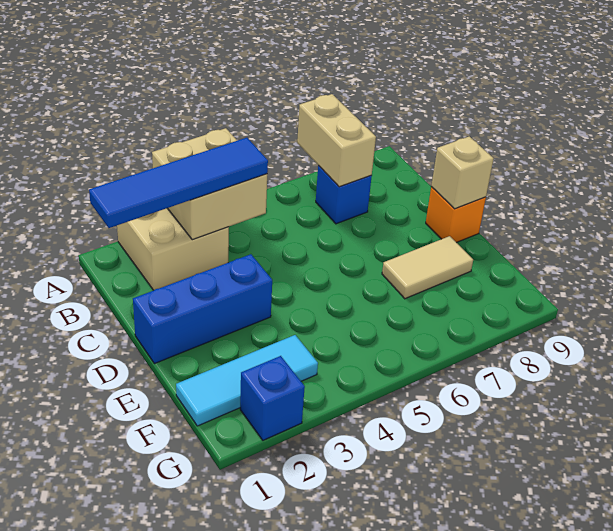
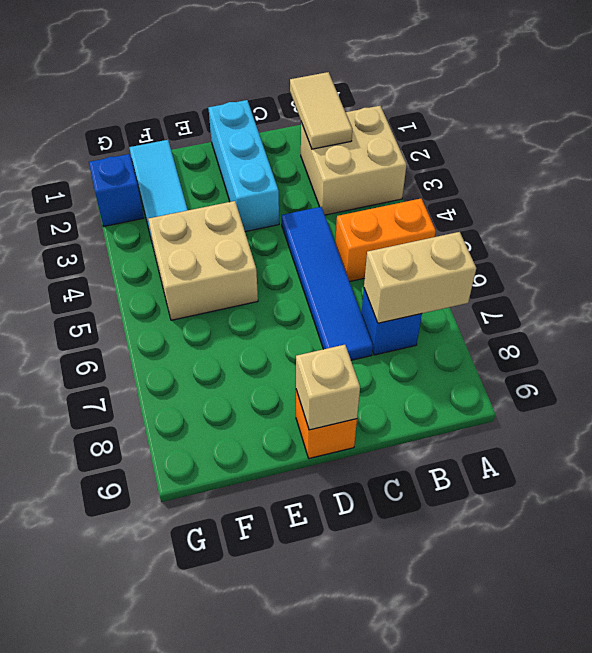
tan brick A3:B4 level 2 -> tan brick E4:F5 level 1
none -> orange brick A5:B5 level 1
blue tile B1:B4 level 3 -> blue tile C4:C7 level 1
blue brick D1:D3 level 1 -> cyan brick D1:D3 level 1
tan tile E7:E8 level 1 -> tan tile B1:B2 level 2

